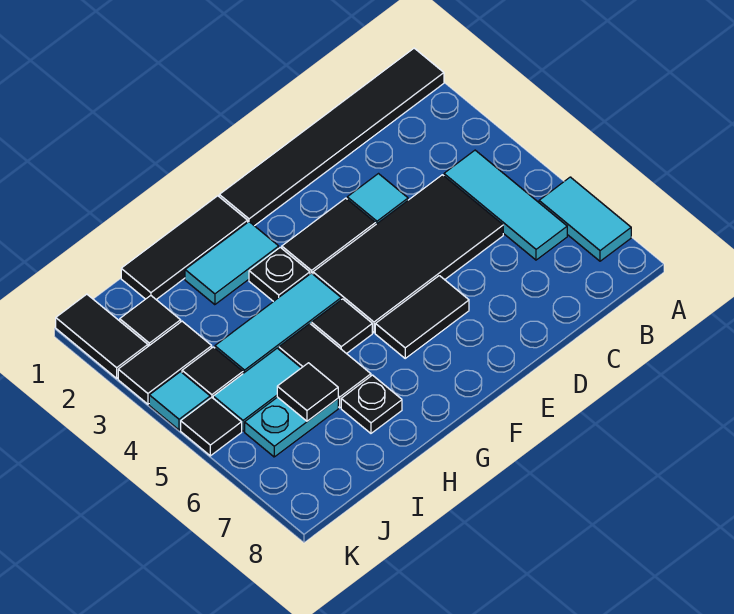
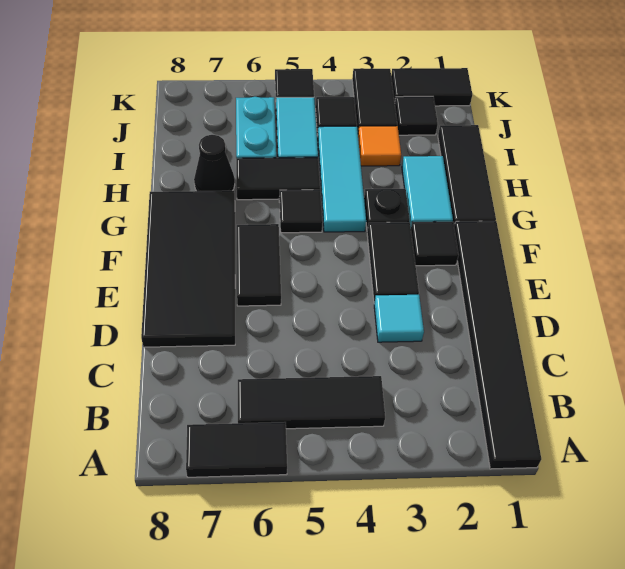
cyan tile A6:A7 level 1 -> black tile A6:A7 level 1
cyan tile B4:B6 level 1 -> black tile B4:B6 level 1
black tile C4:F5 level 1 -> black tile D7:G8 level 1
black plate H7 level 1 -> black cone H7 level 1
none -> orange tile I3 level 1
black tile I6 level 2 -> black tile F2 level 1
cyan tile K4 level 1 -> none

